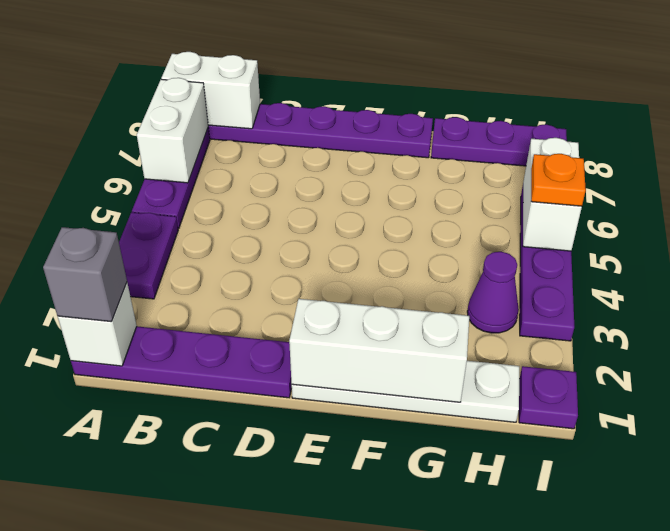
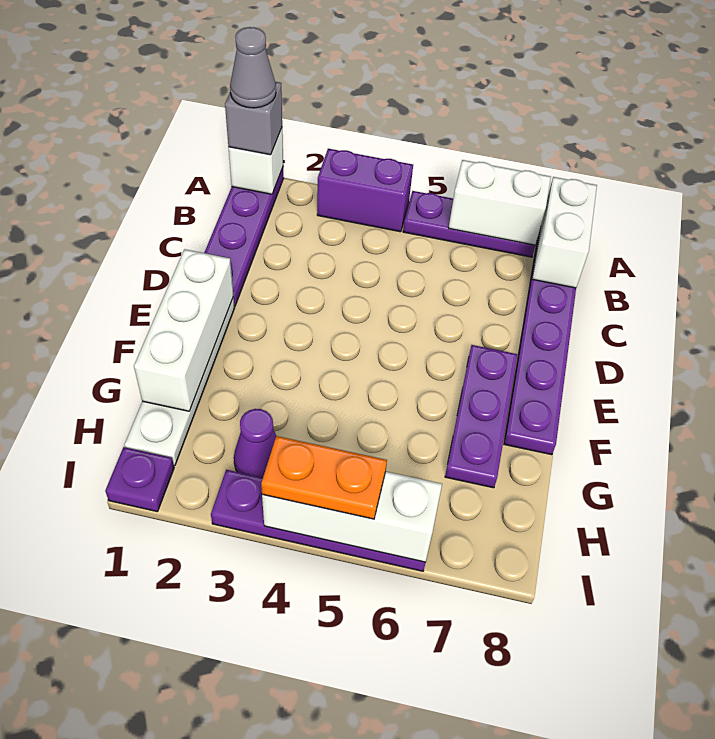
none -> grey cone A1 level 4
purple plate A3:A4 level 1 -> purple brick A3:A4 level 1
purple plate G8:I8 level 1 -> purple plate E7:G7 level 1
white brick I5:I6 level 2 -> white brick I4:I6 level 2
orange plate I5 level 3 -> orange plate I4:I5 level 3

